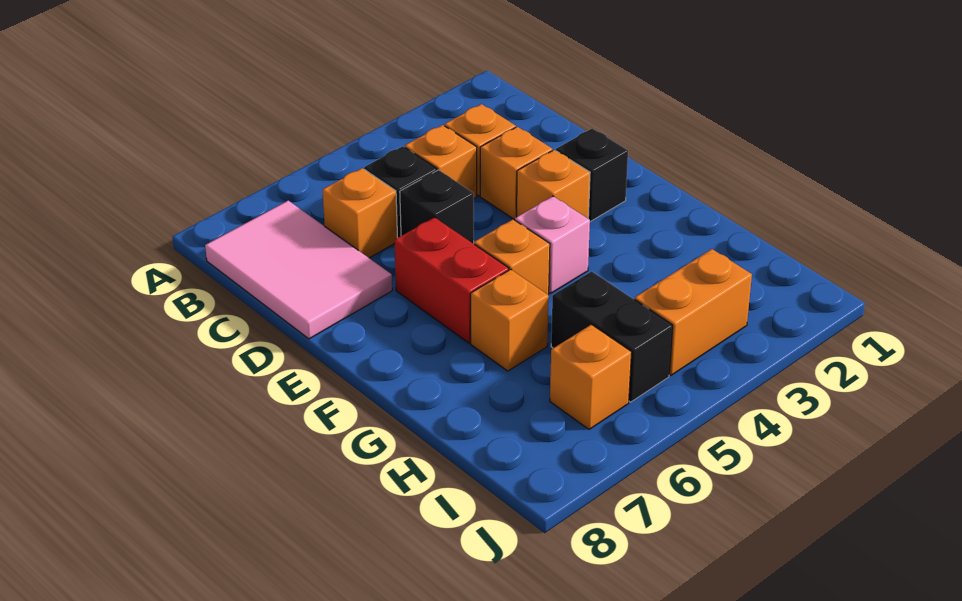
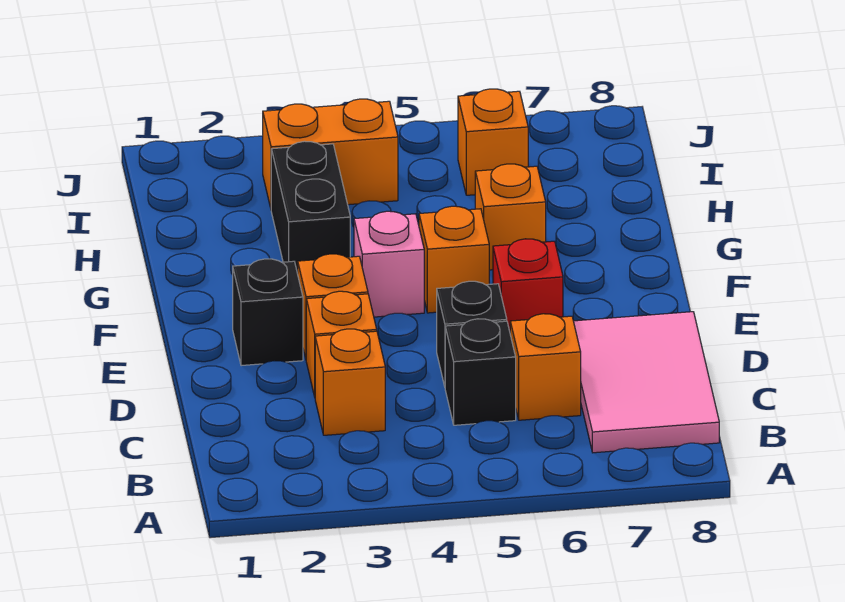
orange brick C4 level 1 -> none
red brick E6:F6 level 1 -> red brick E6 level 1
black brick H5:I5 level 1 -> black brick G3:H3 level 1

